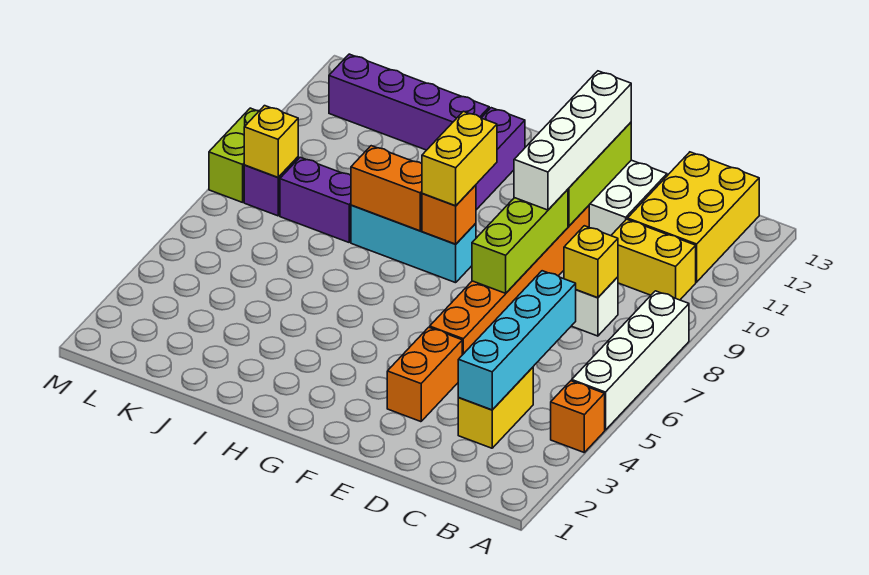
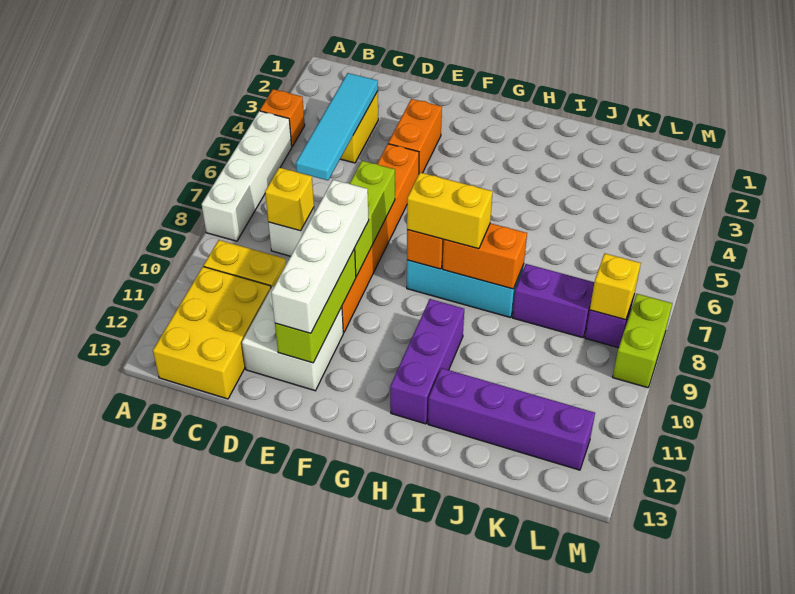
cyan brick C3:C6 level 2 -> cyan tile C3:C6 level 2
yellow brick G8:G9 level 3 -> yellow brick G8:H8 level 3

